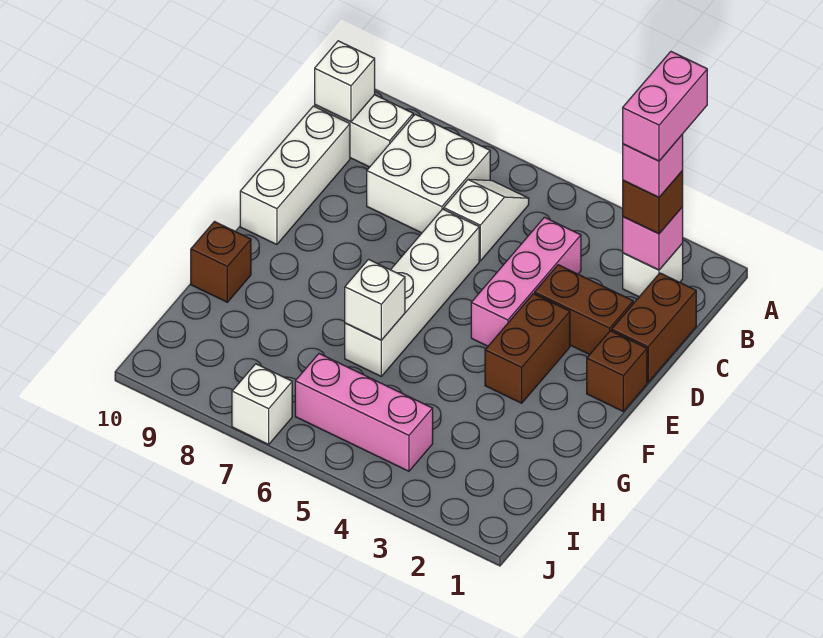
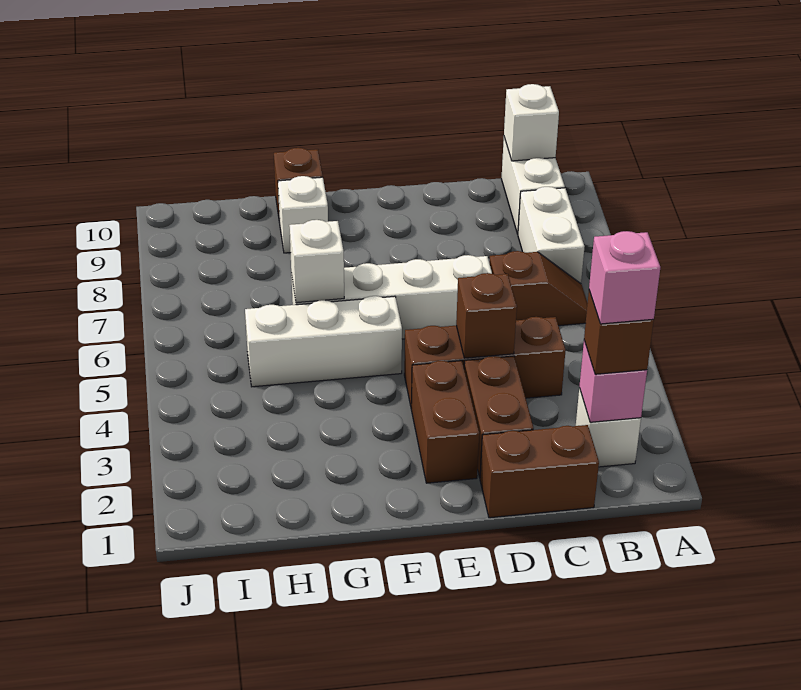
pink brick A2:B2 level 5 -> none
white slope B6:C6 level 1 top C -> brown slope B6:C6 level 1 top C
white brick B7:C8 level 1 -> white brick B7:B8 level 1
pink brick C4:E4 level 1 -> brown brick C4:E4 level 1
white brick C10:E10 level 1 -> white brick F5:H5 level 1
brown brick E1 level 1 -> brown brick D4 level 2
brown brick E3:F3 level 1 -> brown brick E2:E3 level 1
pink brick I4:I6 level 1 -> none
white brick J7 level 1 -> white brick G9 level 1

